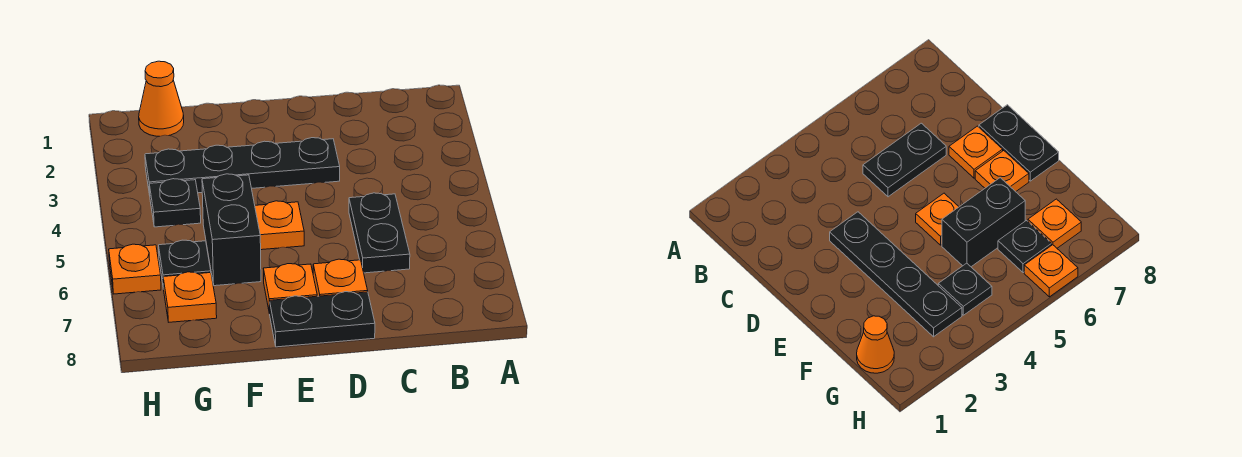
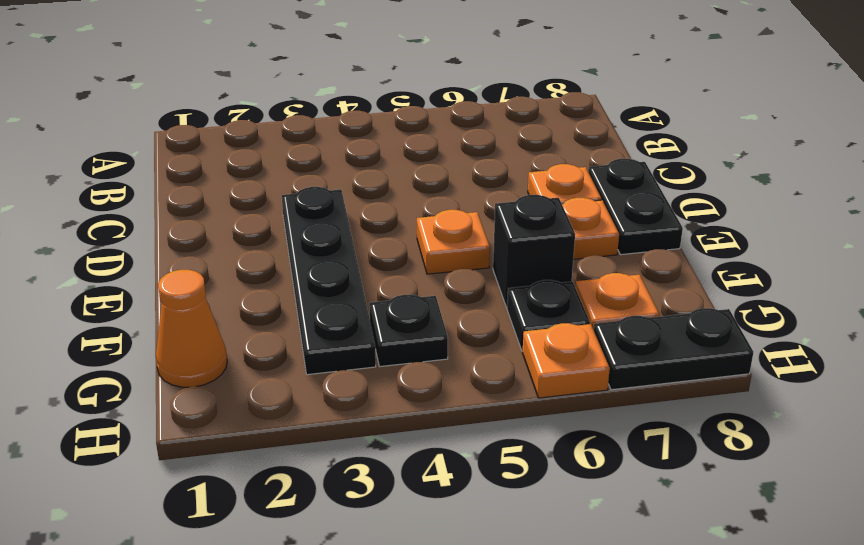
black plate C5:C6 level 1 -> black plate H7:H8 level 1
black brick F5:F6 level 1 -> black brick F6 level 1

